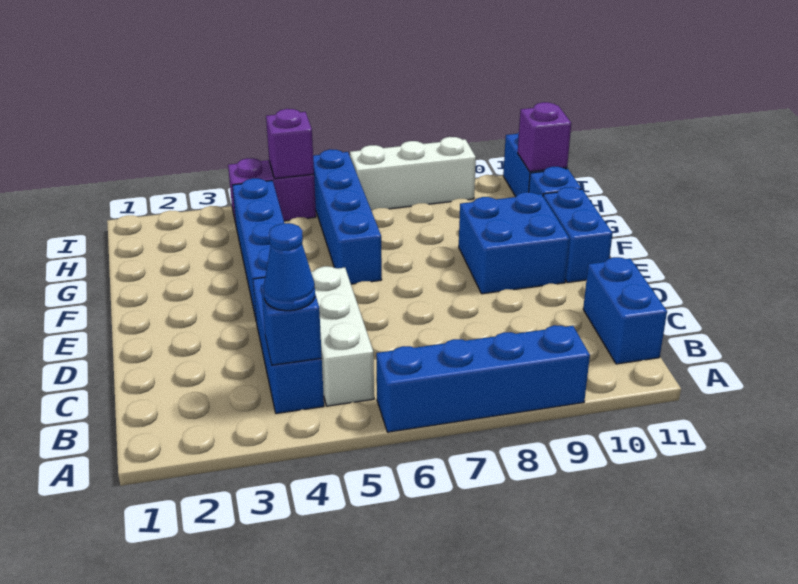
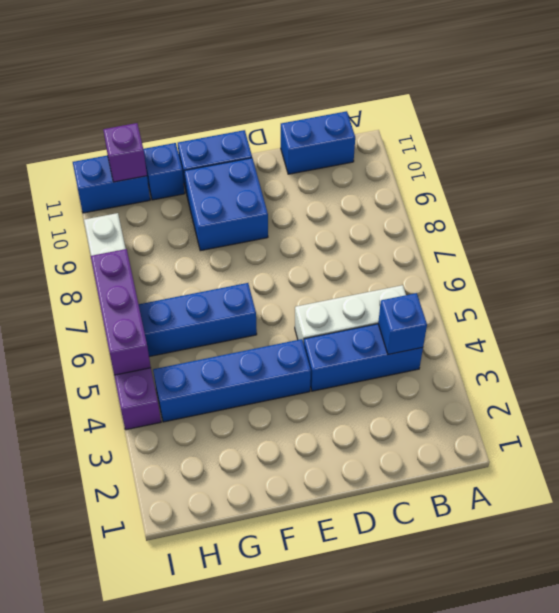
blue brick A6:A9 level 1 -> none
blue cone B4 level 3 -> none
purple brick I5 level 2 -> purple brick I5:I7 level 2

